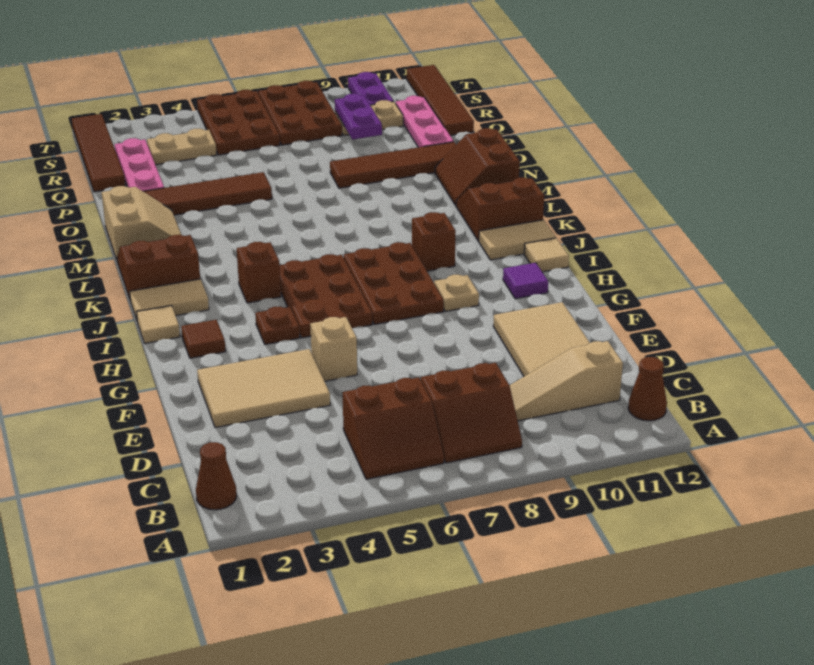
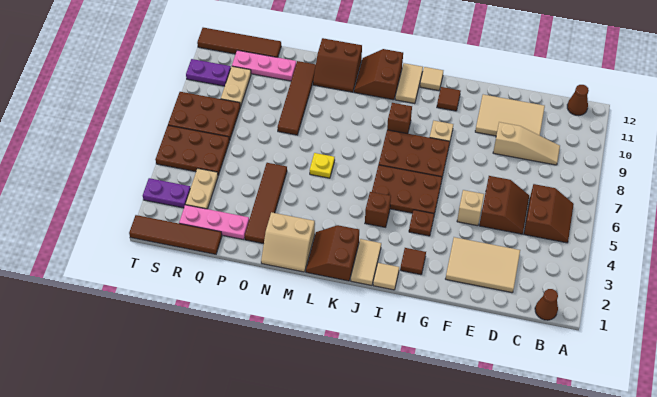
brown slope B7:C8 level 1 top C -> brown slope D5:E6 level 1 top E
tan slope C9:C11 level 1 top 11 -> tan slope C9:E9 level 1 top E
tan tile E2:F4 level 1 -> tan tile D2:F3 level 1
purple tile H11 level 1 -> brown tile H11 level 1
tan slope M1:N2 level 1 top 1 -> tan slope M1:N2 level 1 top 2
none -> yellow plate M6 level 1
purple plate Q9:R9 level 2 -> purple plate S3:T3 level 1

